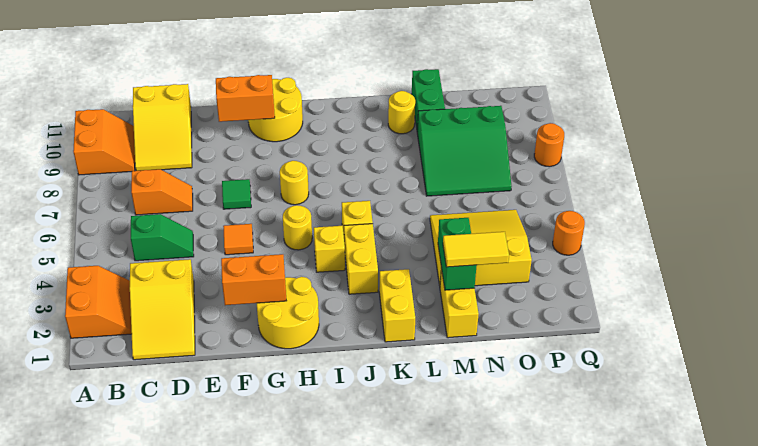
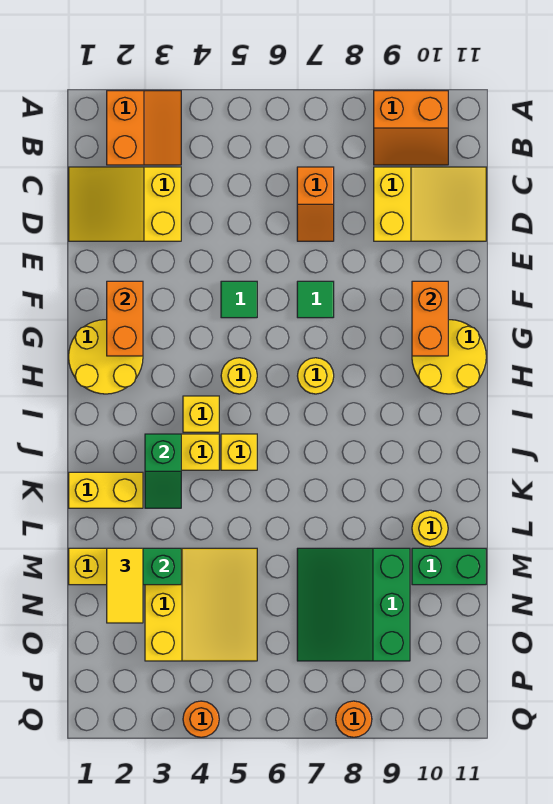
orange slope A2:B3 level 1 top A -> orange slope A2:B3 level 1 top 2
green slope C5:D5 level 1 top C -> green slope J3:K3 level 2 top J
yellow slope C9:D11 level 1 top 11 -> yellow slope C9:D11 level 1 top 9
orange tile F5 level 1 -> green tile F5 level 1

